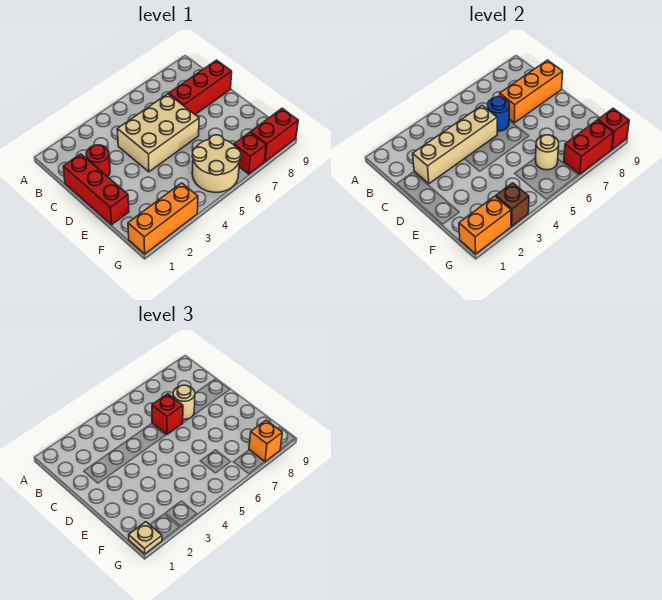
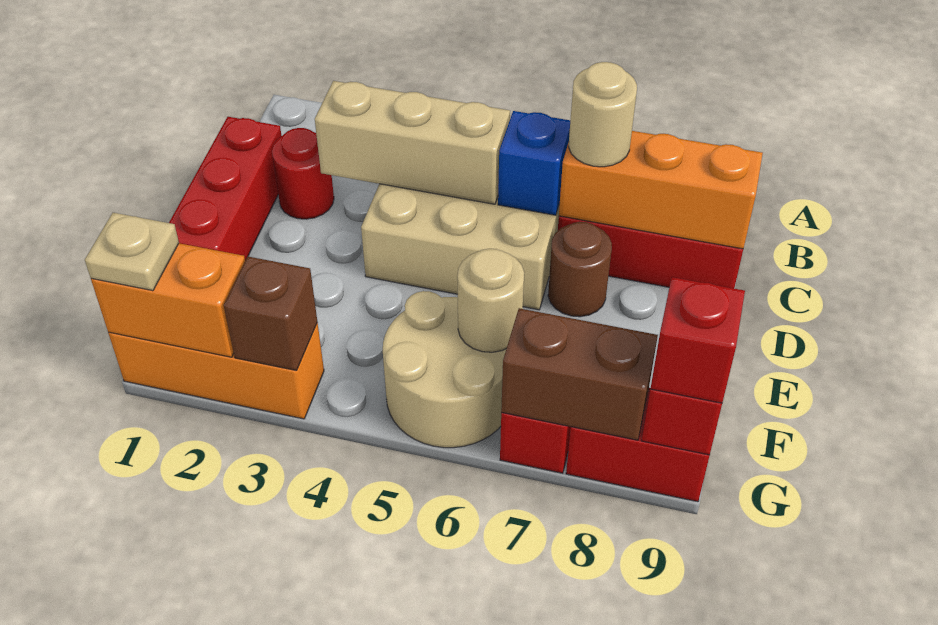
tan brick C2:C5 level 2 -> tan brick C3:C5 level 2
blue round brick C6 level 2 -> blue brick C6 level 2
red brick C6 level 3 -> red brick G9 level 3
none -> brown round brick D7 level 1
red brick G7:G8 level 2 -> brown brick G7:G8 level 2
orange brick G8 level 3 -> none

